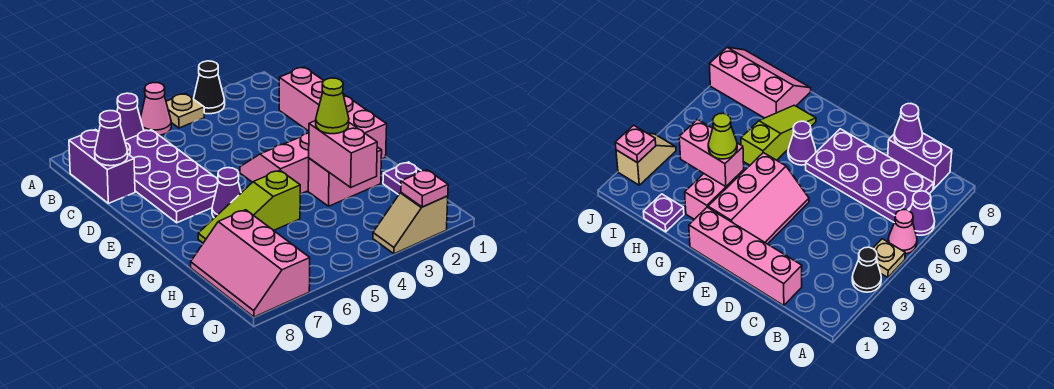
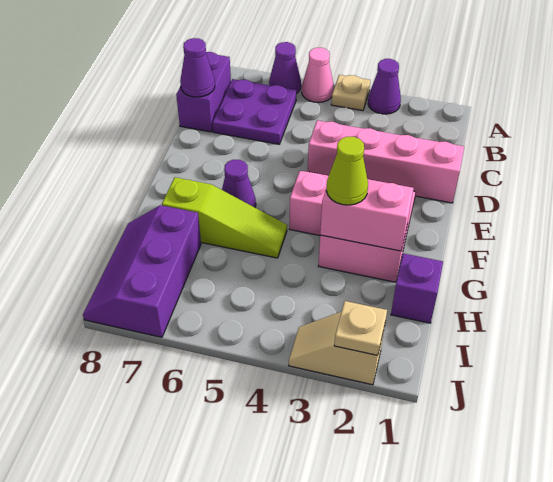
black cone A3 level 1 -> purple cone A3 level 1
purple plate B6:E7 level 1 -> purple plate B6:C7 level 1
pink brick C1:F1 level 1 -> pink brick D1:D4 level 1
pink brick G3:H3 level 2 -> pink brick G2:G3 level 2
lime slope G5:G7 level 1 top 5 -> lime slope G5:G7 level 1 top 7
purple plate H1 level 1 -> purple brick H1 level 1
pink slope H7:J8 level 1 top 7 -> purple slope H7:J8 level 1 top 7
pink plate J2 level 2 -> tan plate J2 level 2

